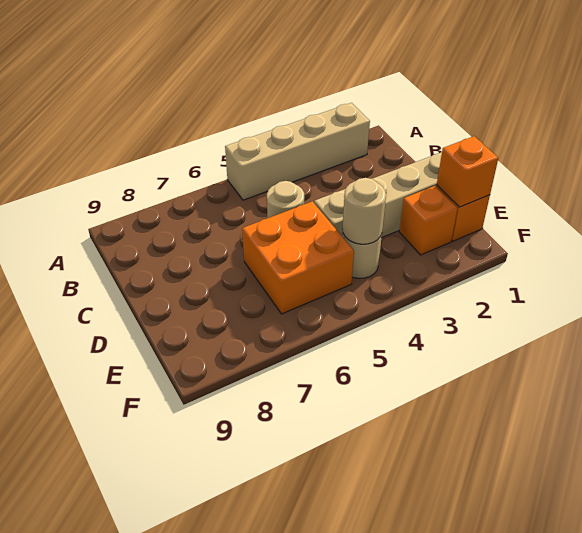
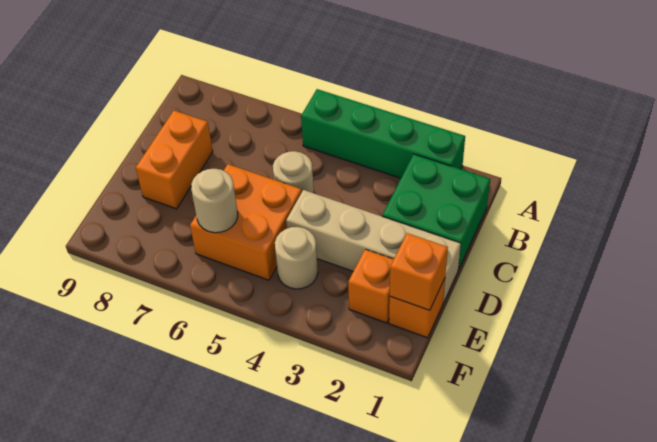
tan brick A2:A5 level 1 -> green brick A2:A5 level 1
none -> green brick B1:C2 level 1
none -> orange brick C8:D8 level 1
tan round brick E4 level 2 -> tan round brick E6 level 2

